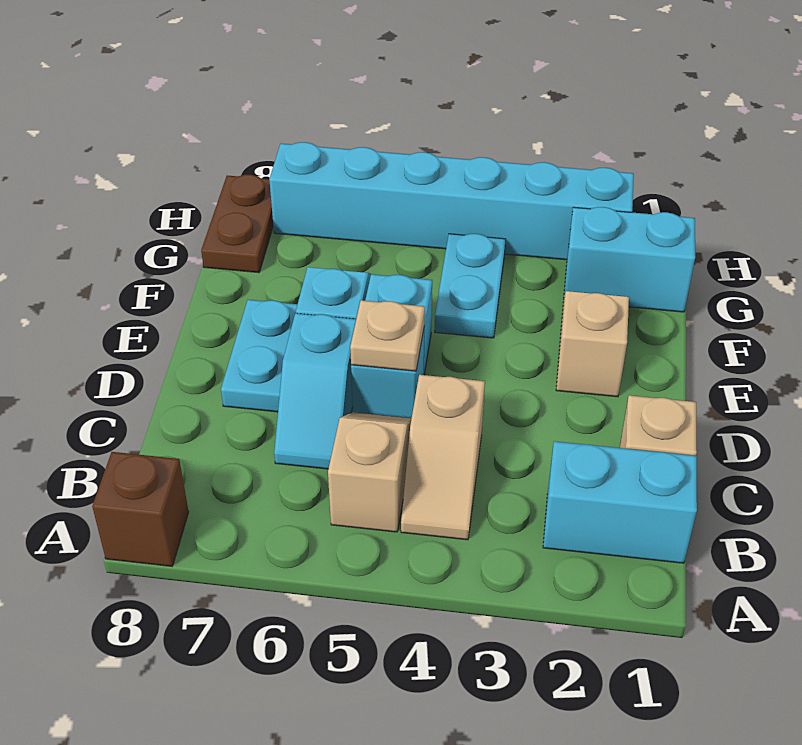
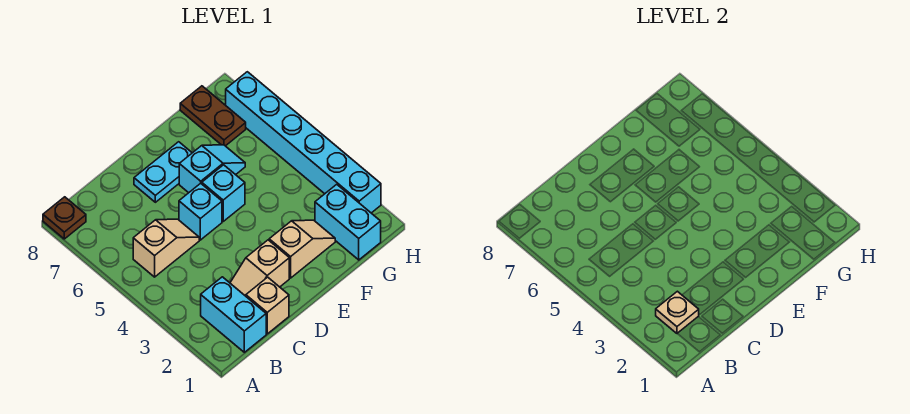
brown brick A8 level 1 -> brown plate A8 level 1
tan slope B4:C4 level 1 top C -> tan slope C2:D2 level 1 top D
cyan slope C6:D6 level 1 top D -> none
tan plate D5 level 2 -> tan plate B2 level 2
cyan plate F4:G4 level 1 -> none
brown plate G8:H8 level 1 -> brown plate G7:G8 level 1

